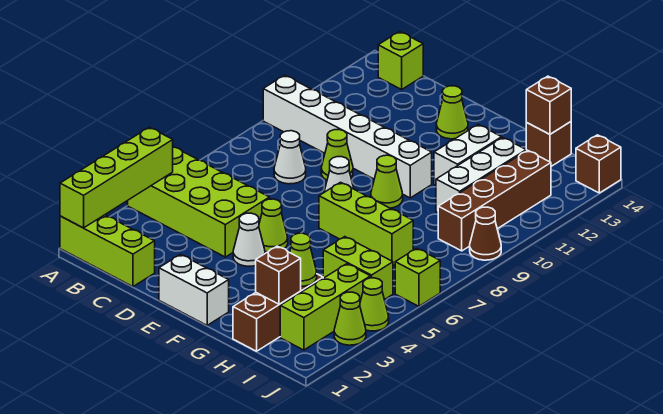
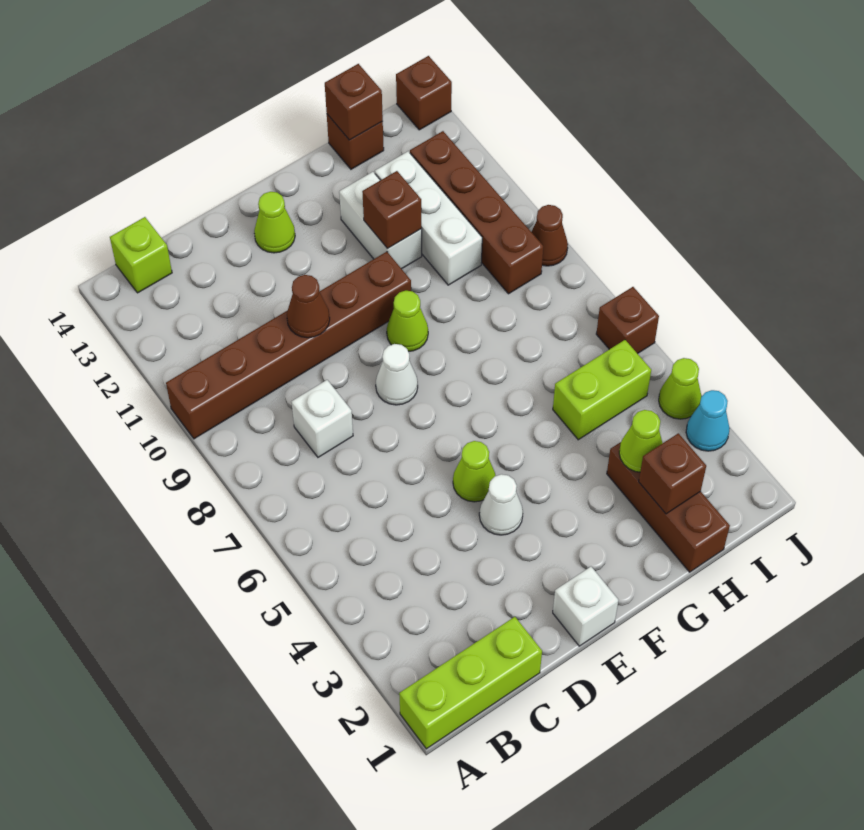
lime brick A1:A4 level 2 -> none
lime brick A4:D5 level 1 -> none
white brick A10:F10 level 1 -> brown brick A10:F10 level 1
white cone C8 level 1 -> white brick C8 level 1
lime cone D9 level 1 -> none
none -> brown cone D10 level 2
white brick E1:F1 level 1 -> white brick E1 level 1
lime brick F7:H7 level 1 -> none
none -> brown brick G11 level 2
lime brick I2:I4 level 1 -> none
lime cone J3 level 1 -> cyan cone J3 level 1
lime brick J6 level 1 -> brown brick J6 level 1

